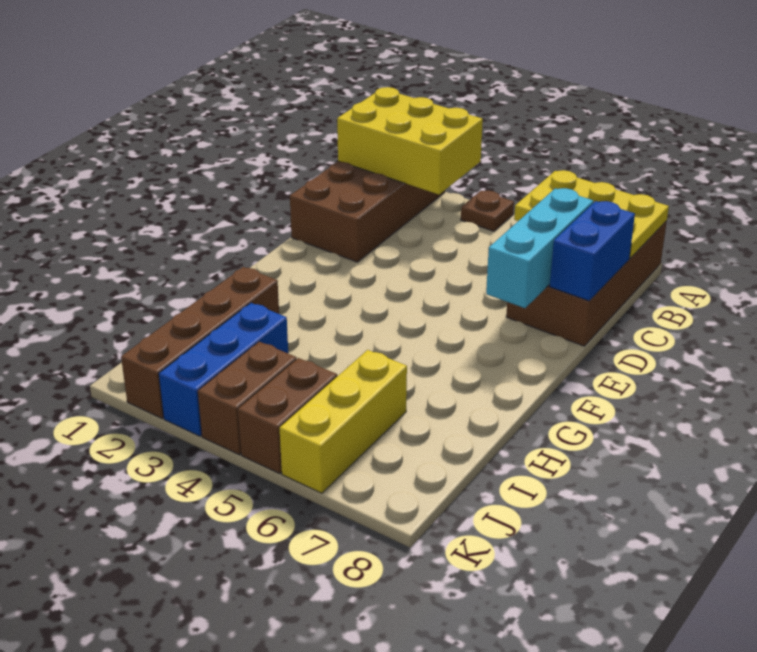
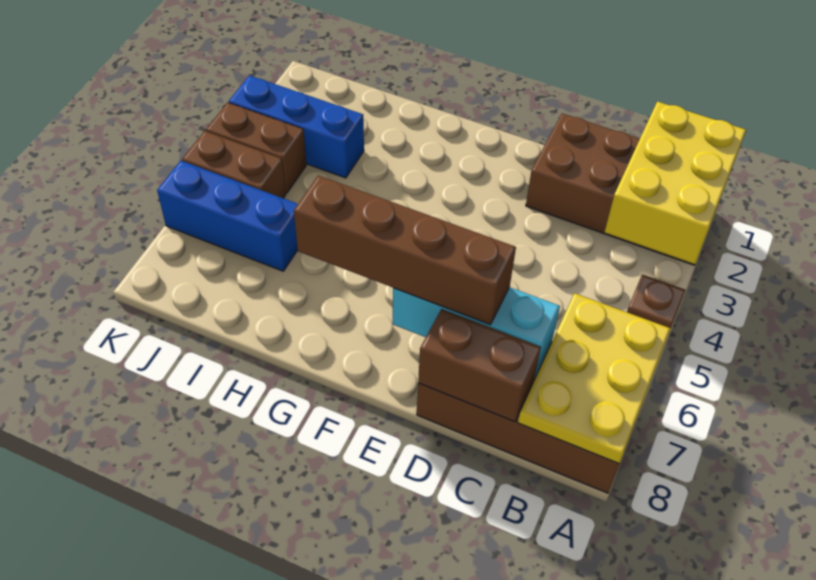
blue brick C8:D8 level 2 -> brown brick C8:D8 level 2
brown brick H2:K2 level 1 -> brown brick D7:G7 level 3
yellow brick I6:K6 level 1 -> blue brick I6:K6 level 1

